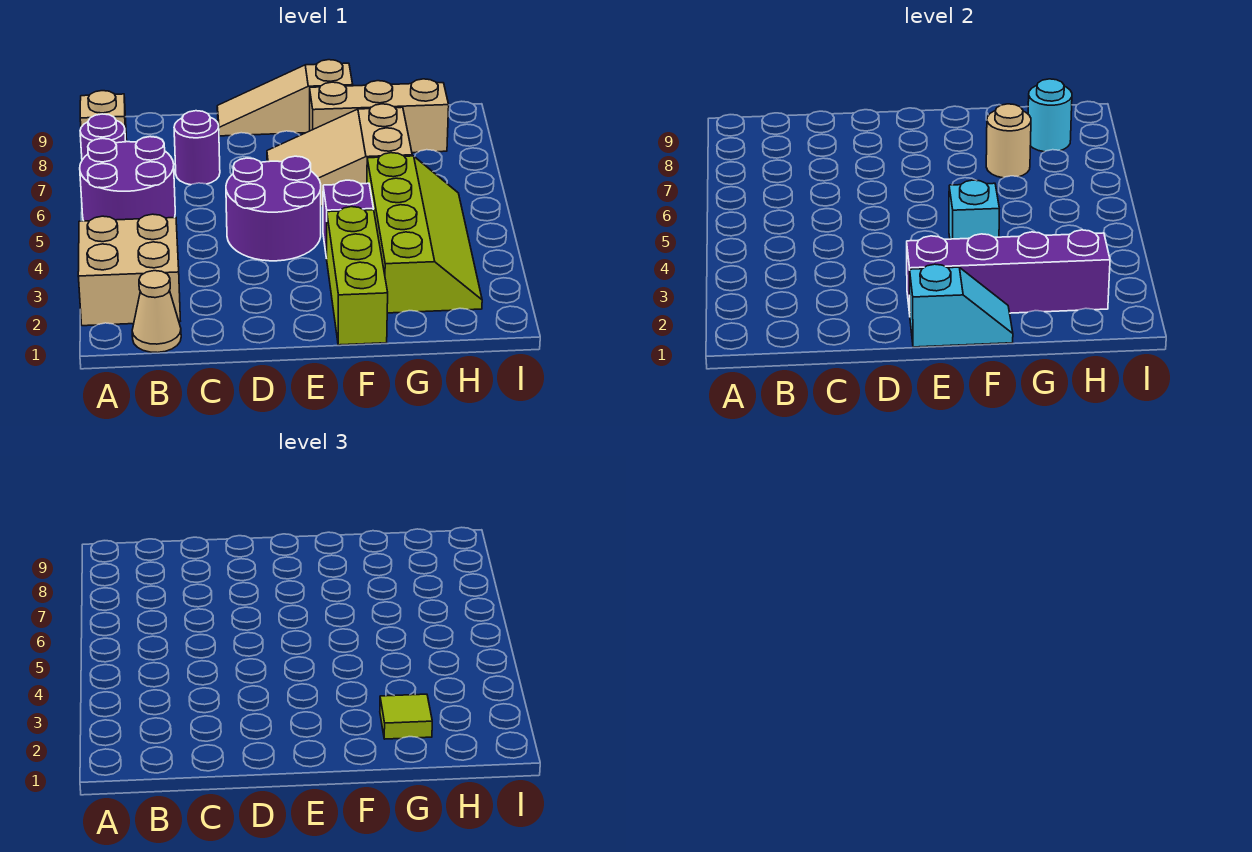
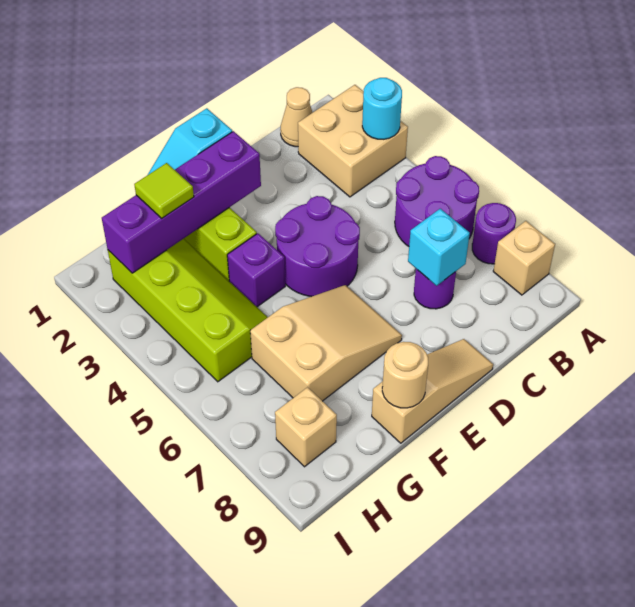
cyan brick F4 level 2 -> cyan brick C7 level 2
tan brick F8:H8 level 1 -> tan brick H8 level 1
lime slope G2:H5 level 1 top G -> lime slope G2:H5 level 1 top H
tan round brick G7 level 2 -> tan round brick F9 level 2
cyan round brick H8 level 2 -> cyan round brick A3 level 2

